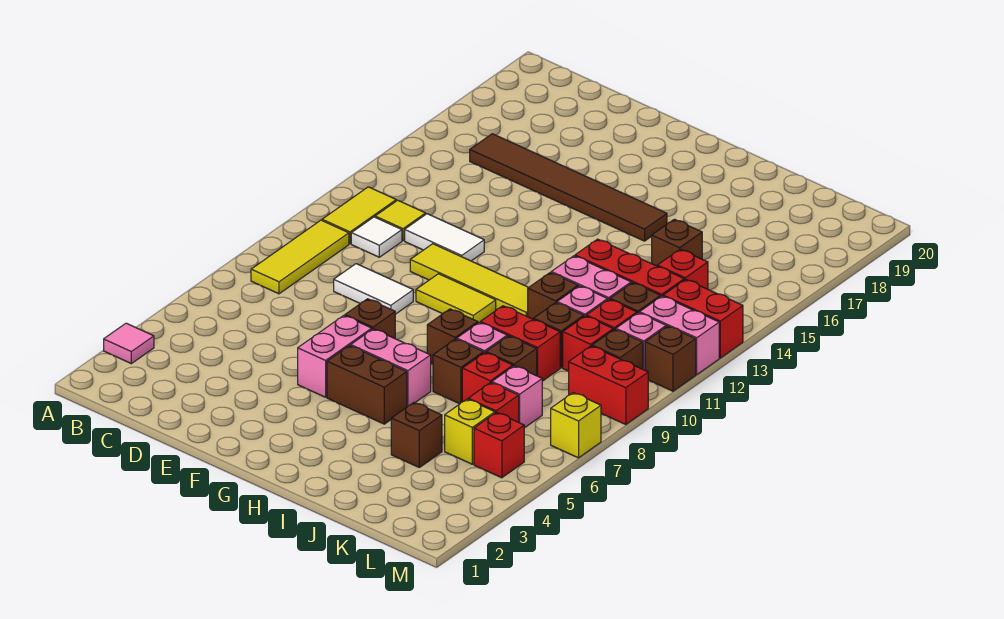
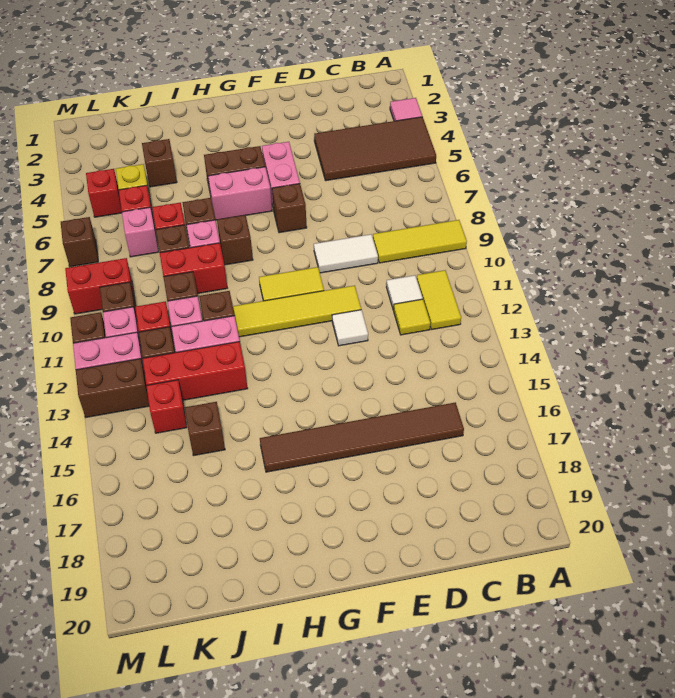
none -> brown tile A4:D5 level 1
yellow tile B8:B10 level 1 -> yellow tile A9:C9 level 1
white tile D12:E12 level 1 -> white tile E12 level 1
red brick K10 level 1 -> none
red brick L13:M13 level 1 -> brown brick L13:M13 level 1
yellow brick M7 level 1 -> brown brick M7 level 1

